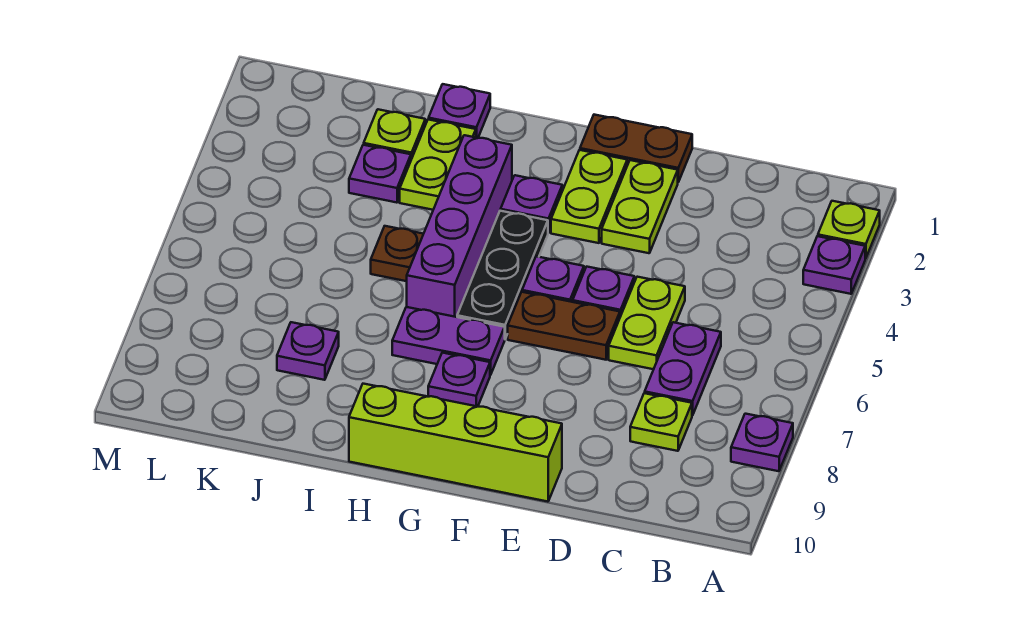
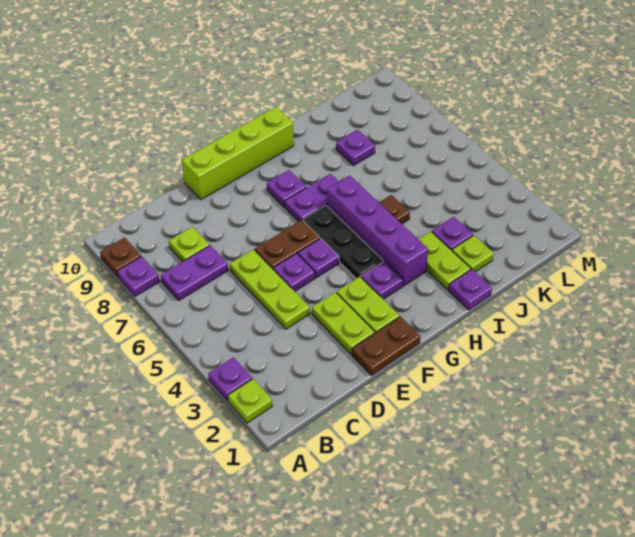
none -> brown plate A9 level 1
purple plate C6:C7 level 1 -> purple plate B7:C7 level 1
lime plate D5:D6 level 1 -> lime plate D4:D6 level 1

